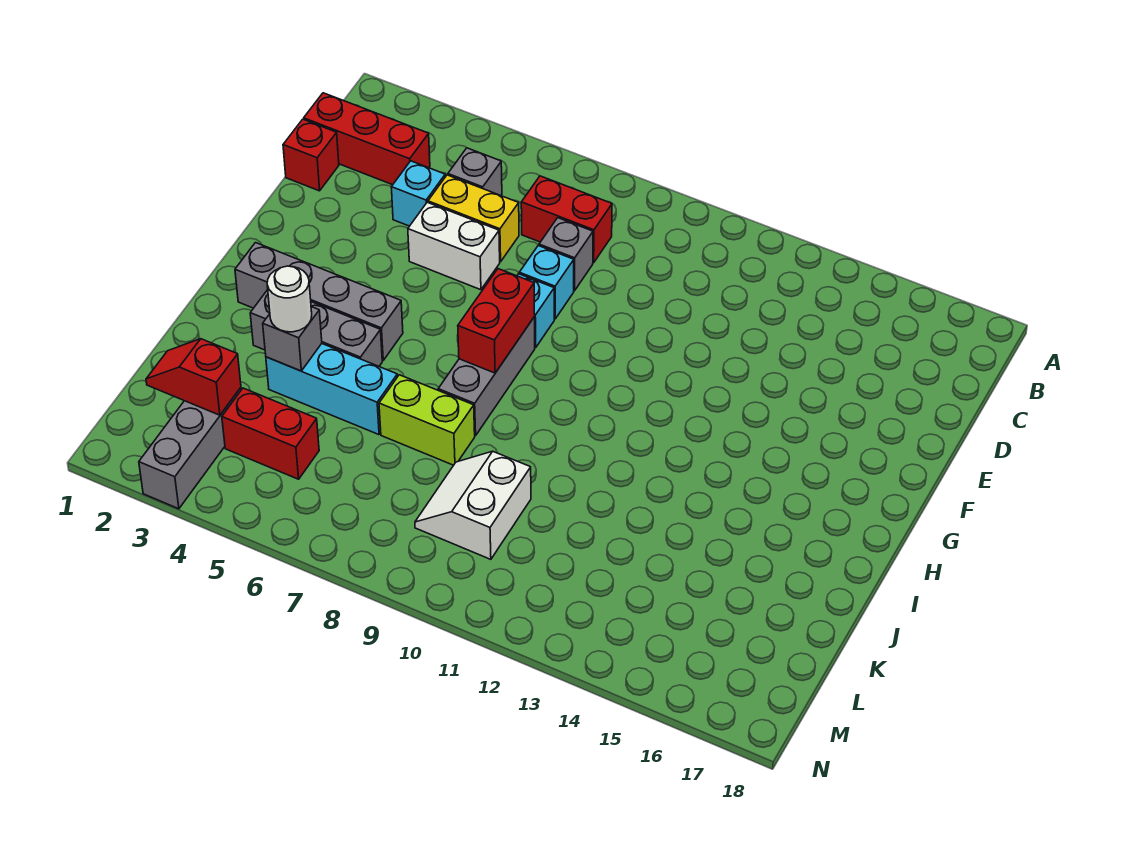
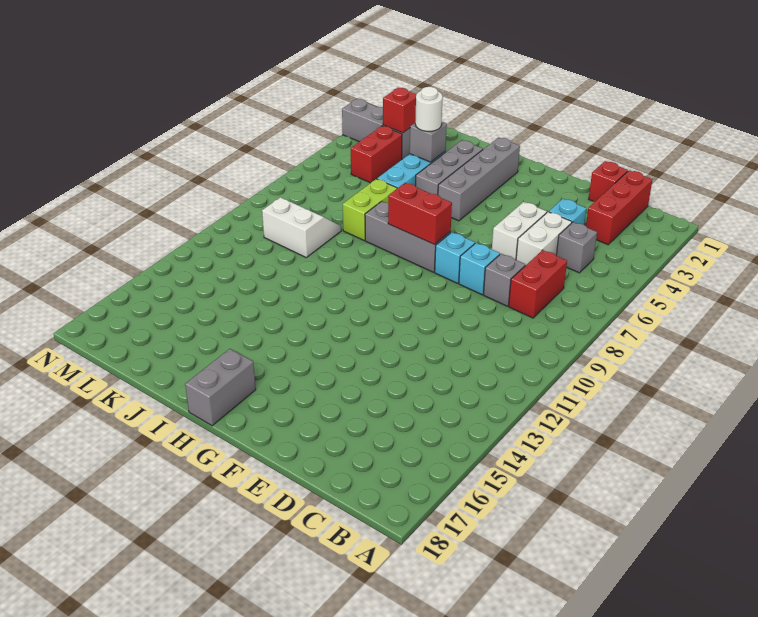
yellow brick D5:D6 level 1 -> white brick D5:D6 level 1
none -> grey brick H17:H18 level 1

